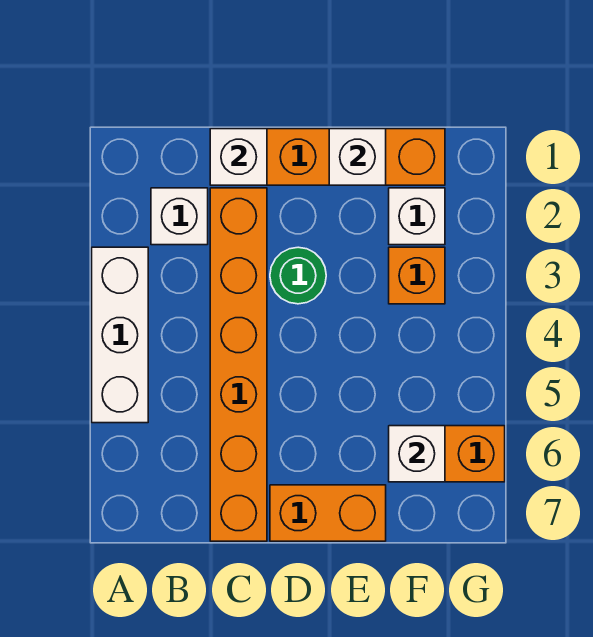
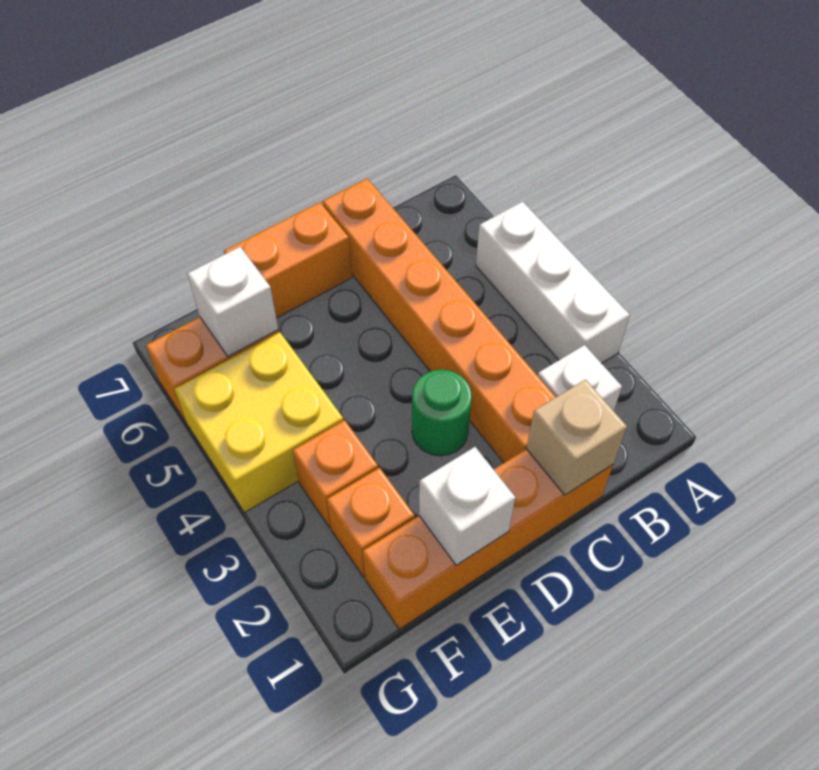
white brick C1 level 2 -> tan brick C1 level 2
white brick F2 level 1 -> orange brick F2 level 1
none -> yellow brick F4:G5 level 1

